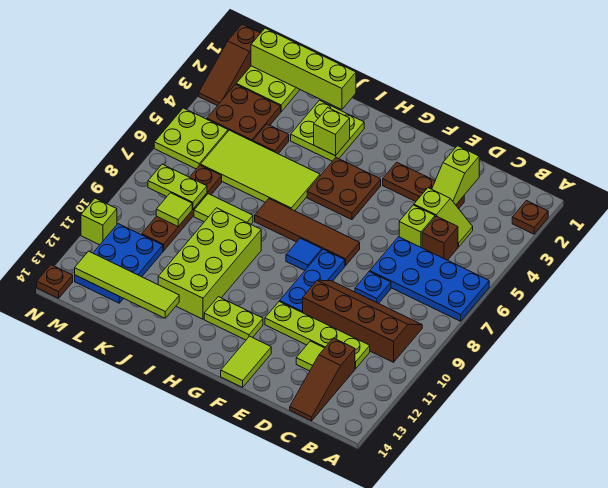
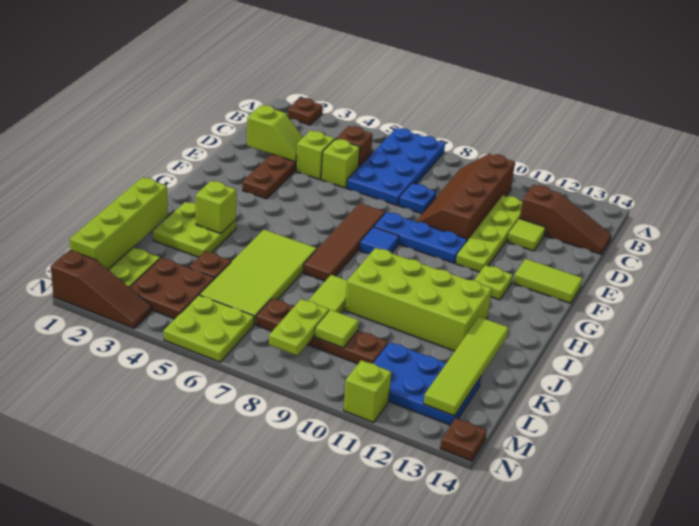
brown plate G4:H5 level 1 -> none
lime plate G12:H12 level 1 -> lime plate G12 level 1

